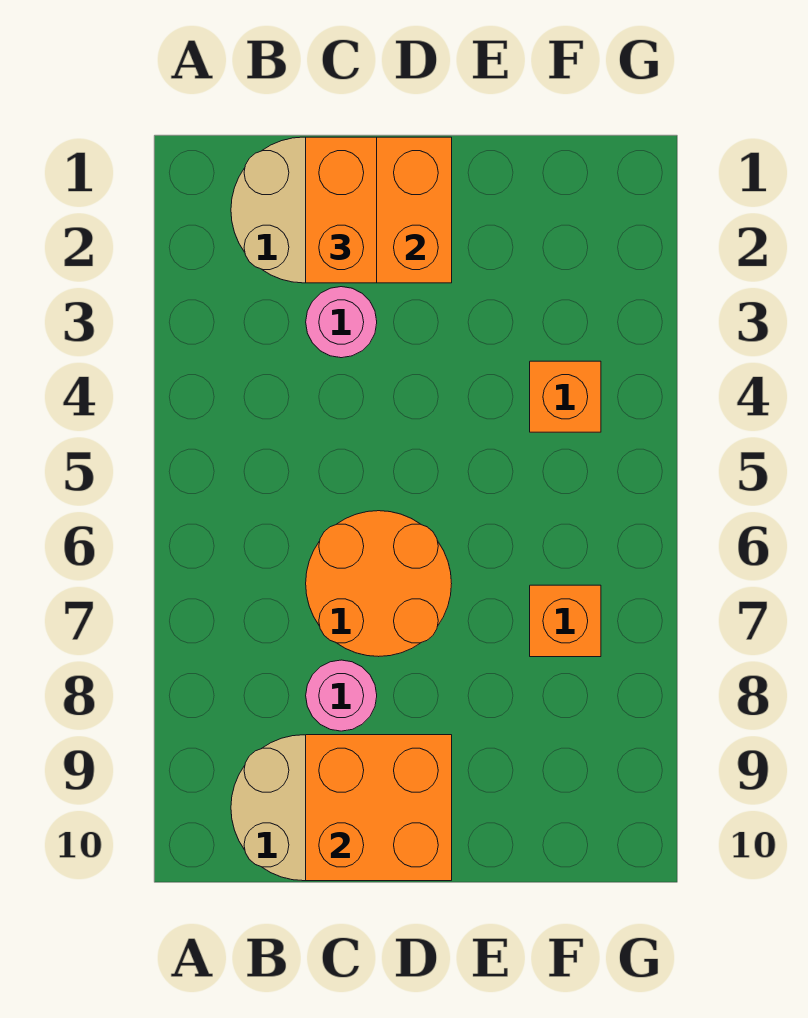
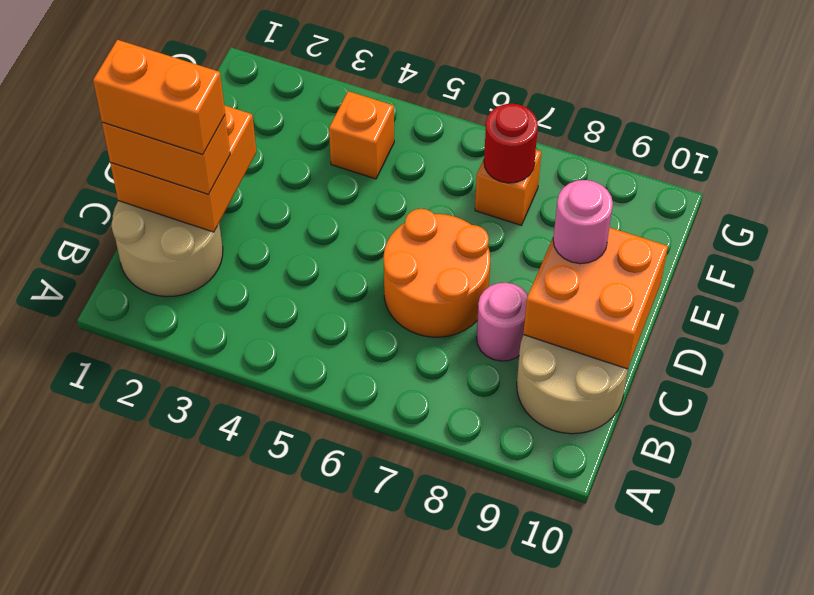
none -> orange brick C1:C2 level 4
pink round brick C3 level 1 -> pink round brick D9 level 3
none -> red round brick F7 level 2

